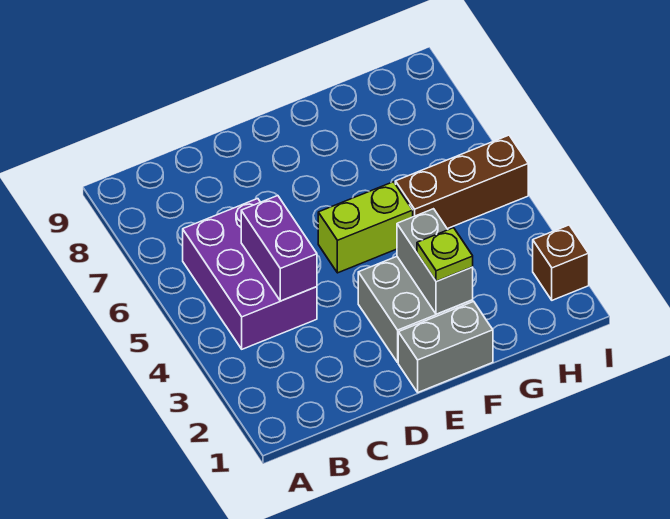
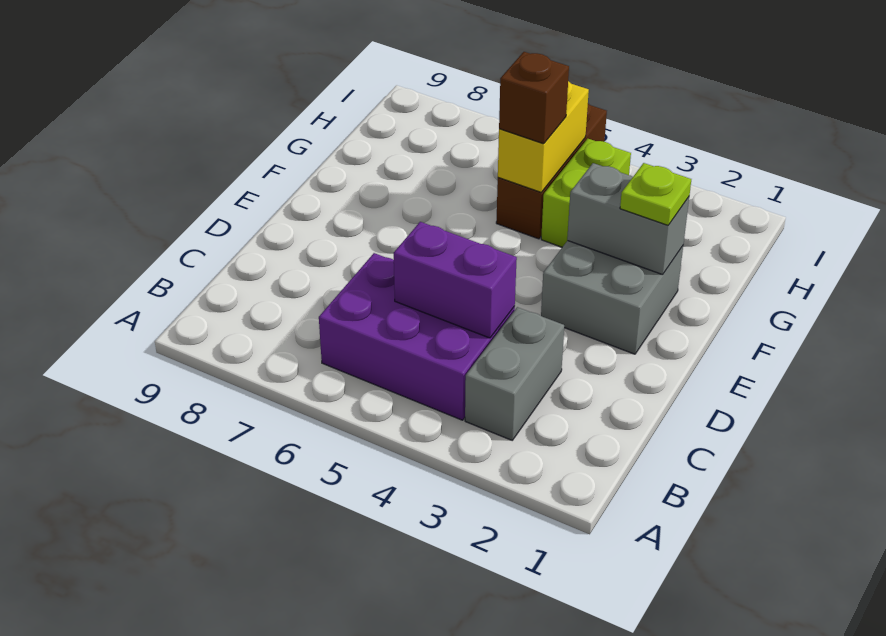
grey brick E1:F1 level 1 -> grey brick B3:C3 level 1
lime brick E5:F5 level 1 -> lime brick G4:H4 level 1
none -> yellow brick G5:H5 level 2
brown brick I2 level 1 -> brown brick G5 level 3

